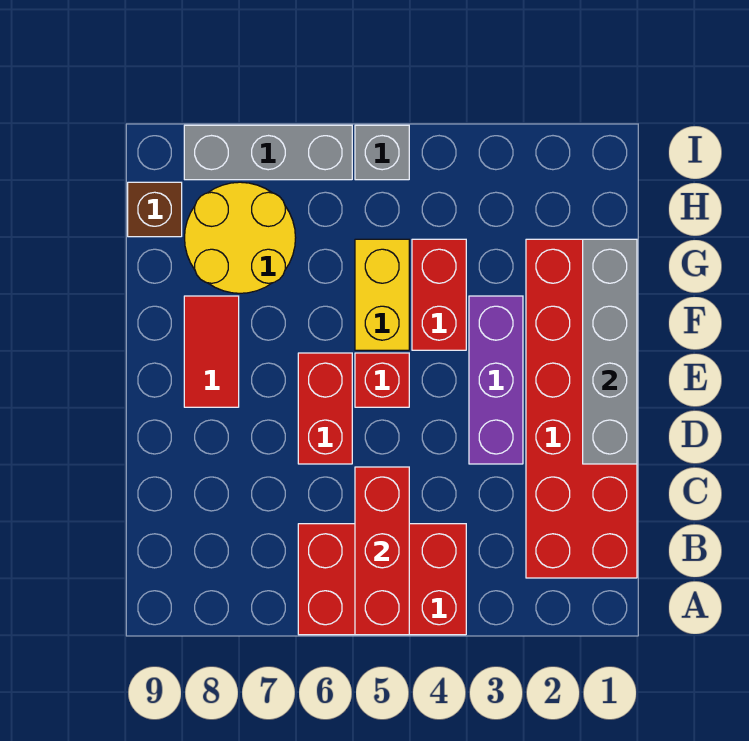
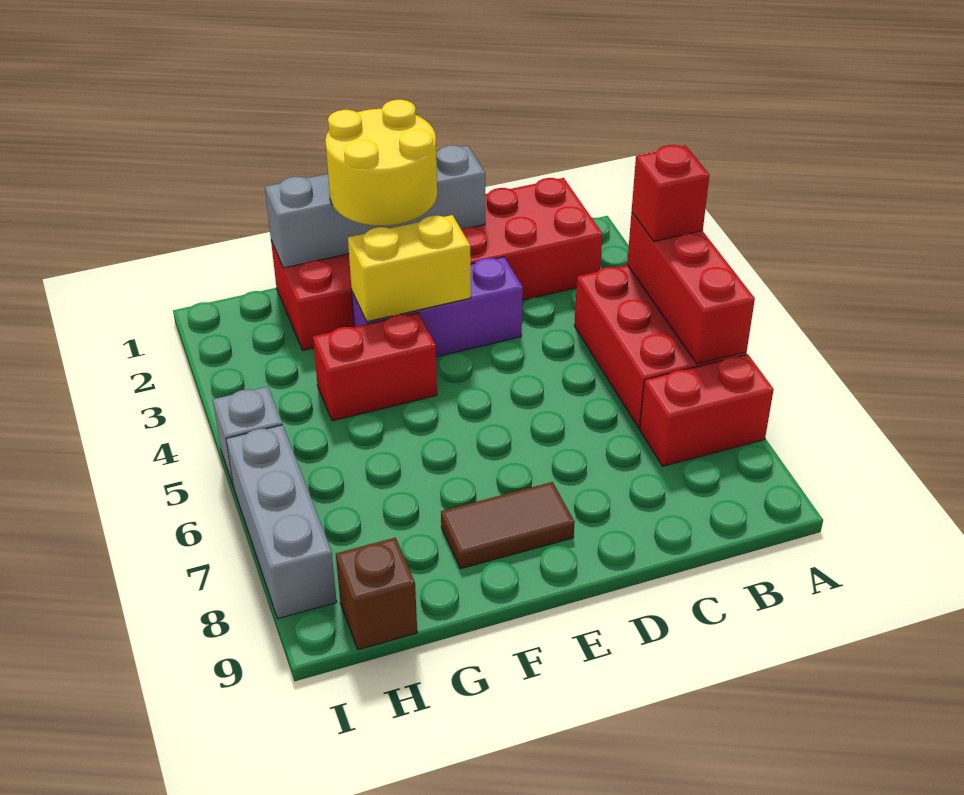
red brick A5:C5 level 2 -> red brick A4:A6 level 2
red brick D6:E6 level 1 -> red brick A7:B7 level 1
red brick E5 level 1 -> red brick A4 level 3
red tile E8:F8 level 1 -> brown tile E8:F8 level 1
yellow brick F5:G5 level 1 -> yellow brick E3:F3 level 2
yellow round brick G7:H8 level 1 -> yellow round brick E1:F2 level 3

